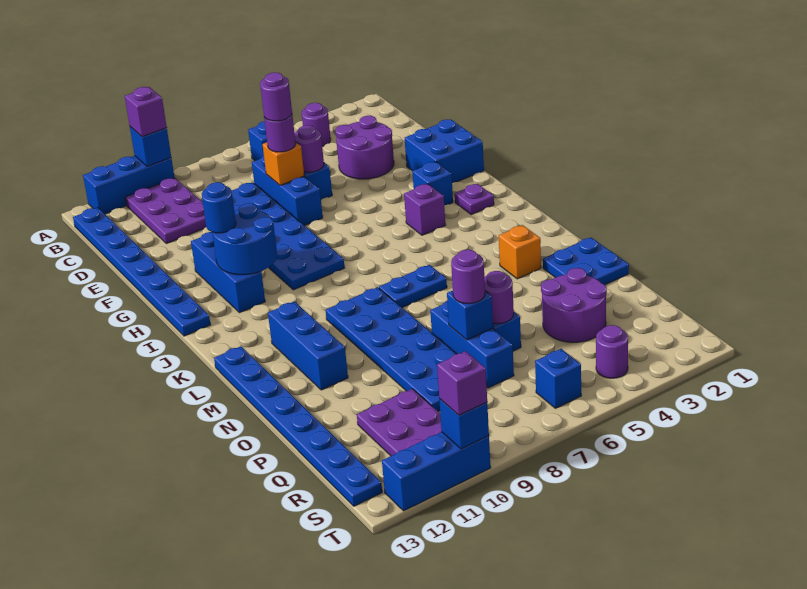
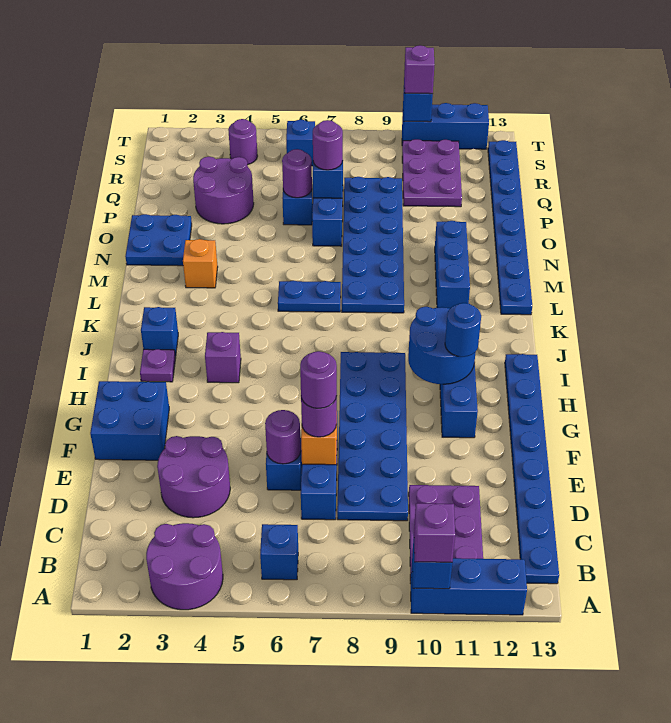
purple round brick B4 level 1 -> purple round brick A3:B4 level 1
blue brick H3 level 1 -> blue brick J2 level 1

